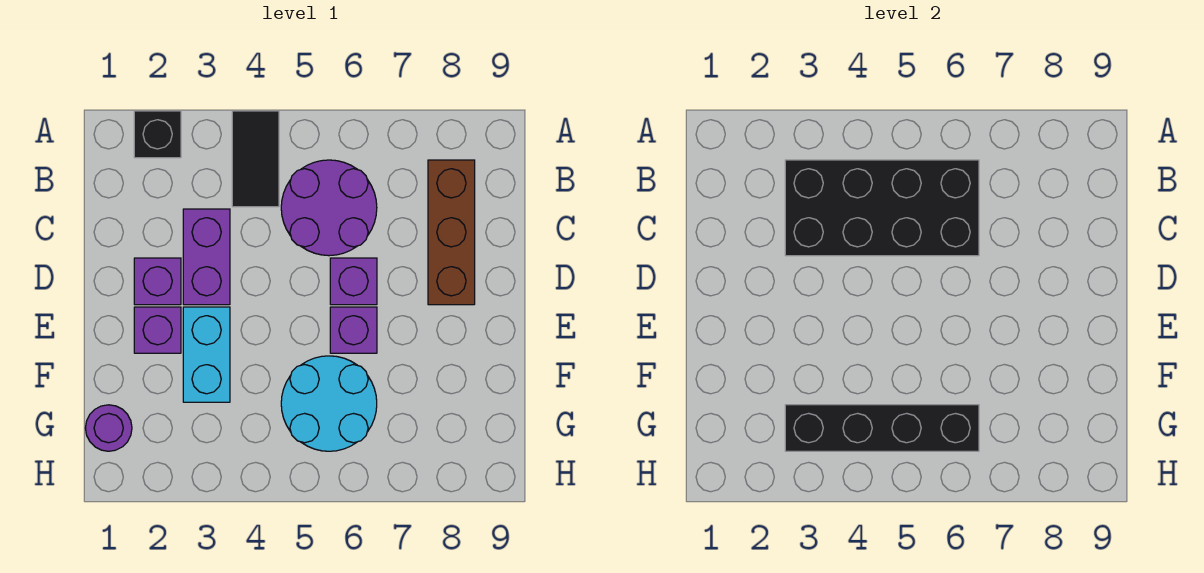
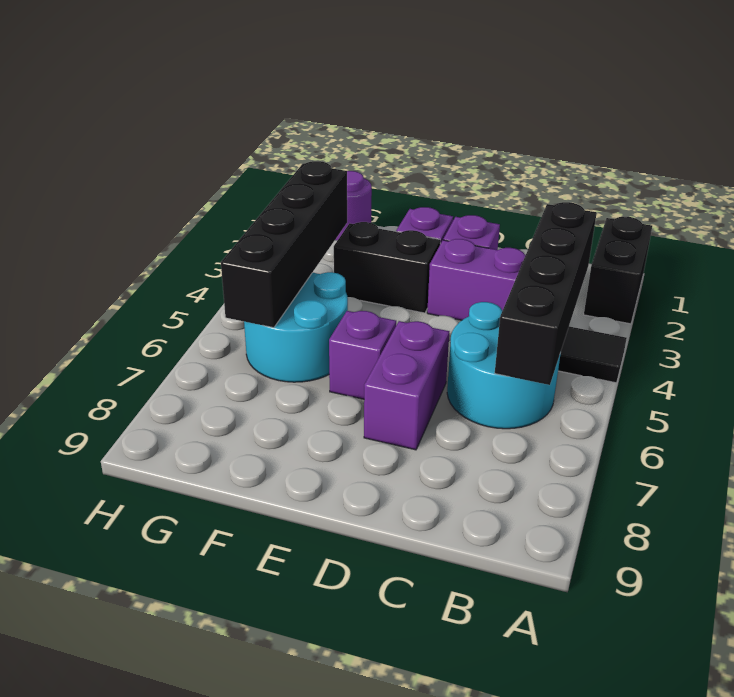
black brick A2 level 1 -> black brick A1:A2 level 1
black brick B3:C6 level 2 -> black brick B3:B6 level 2
purple round brick B5:C6 level 1 -> cyan round brick B5:C6 level 1
brown brick B8:D8 level 1 -> none
purple brick D6 level 1 -> purple brick D6:D7 level 1
cyan brick E3:F3 level 1 -> black brick E3:F3 level 1

